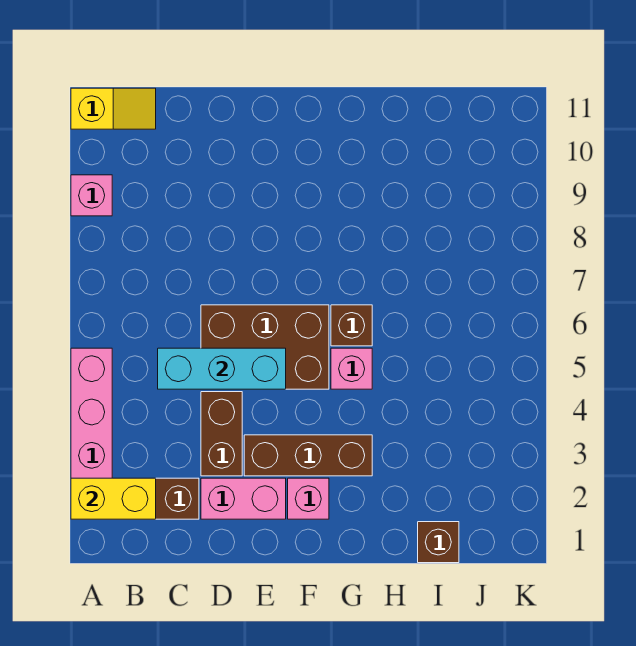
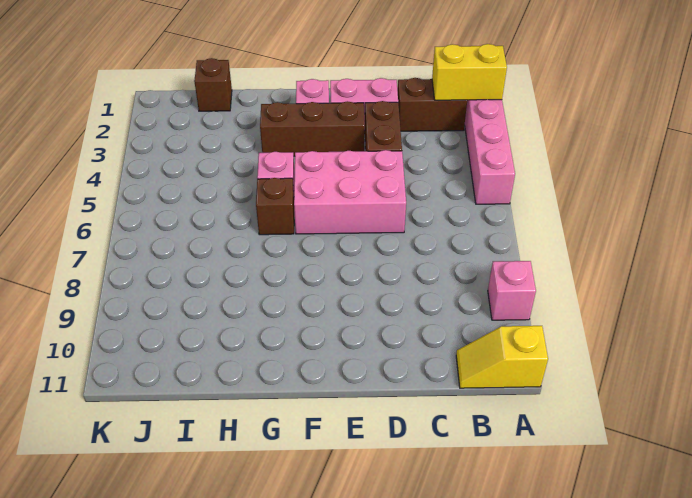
cyan brick C5:E5 level 2 -> none
brown brick D5:F6 level 1 -> pink brick D5:F6 level 1

